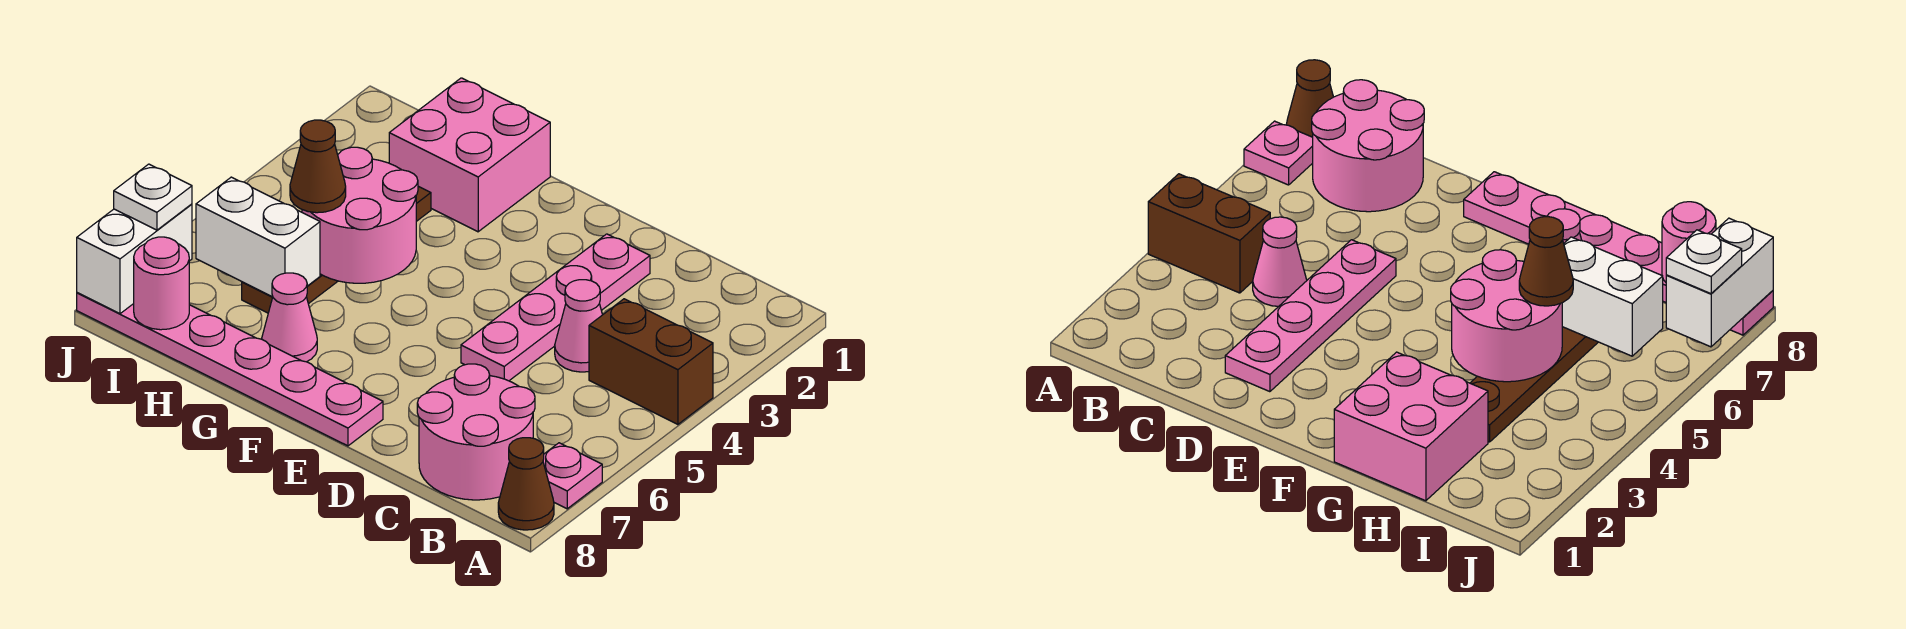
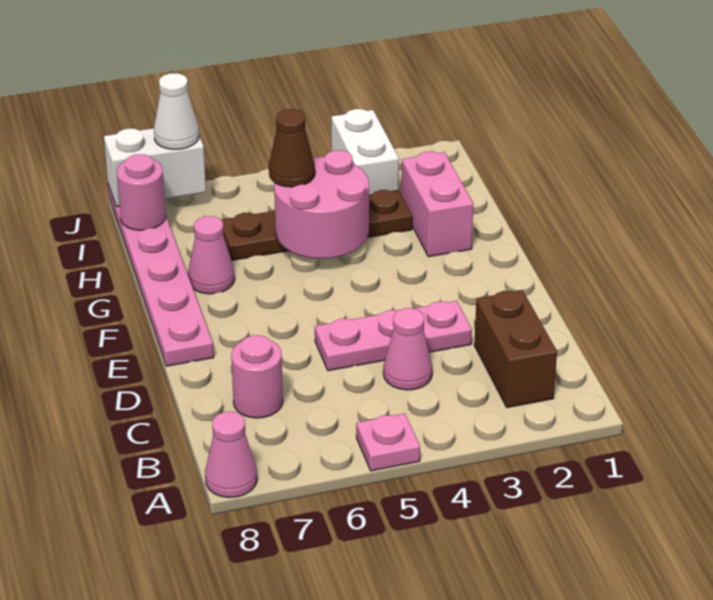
brown brick A4:B4 level 1 -> brown brick B2:C2 level 1
pink plate A7 level 1 -> pink plate A5 level 1
brown cone A8 level 1 -> pink cone A8 level 1
pink round brick B7:C8 level 1 -> pink round brick C7 level 1
pink plate D2:D5 level 1 -> pink plate D3:D5 level 1
pink brick G1:H2 level 1 -> pink brick G2:H2 level 1
white brick H6:I6 level 2 -> white brick I3:J3 level 1
white plate J7 level 3 -> white cone J7 level 3

